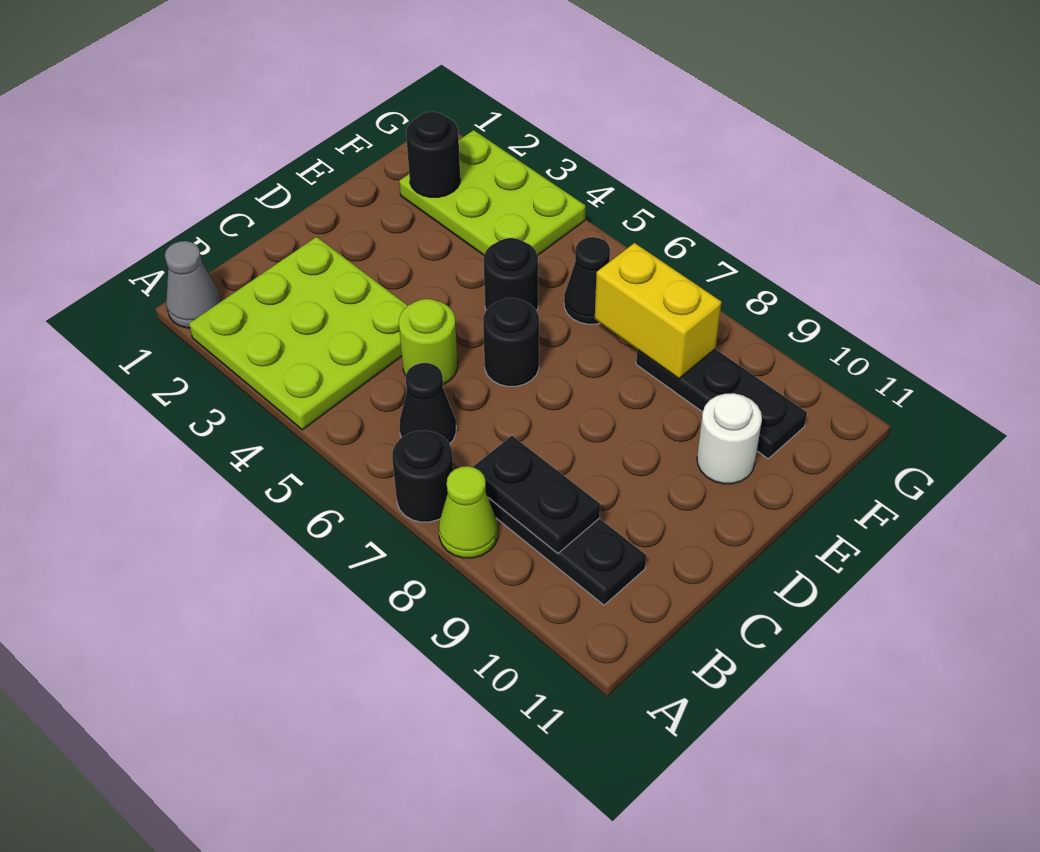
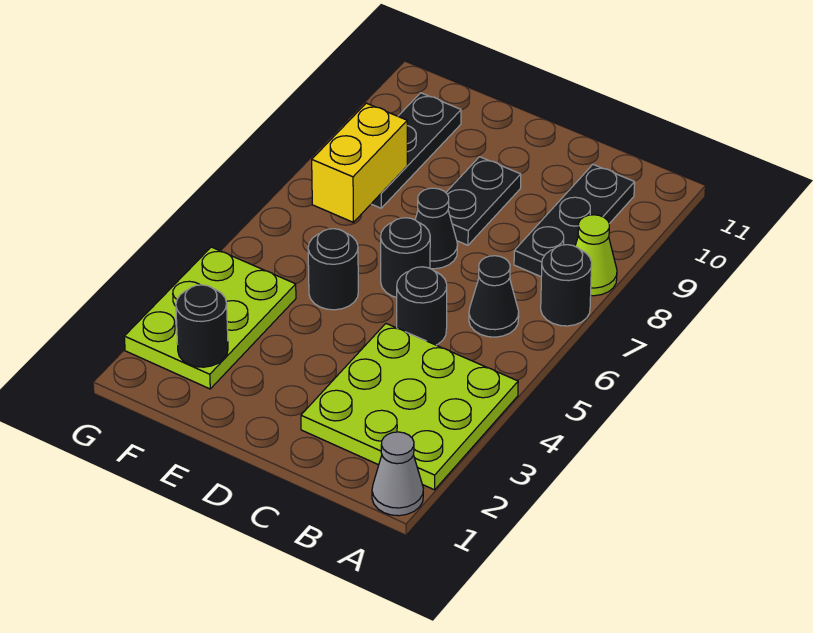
black plate B8:B9 level 2 -> black plate D8:D9 level 1
lime round brick C5 level 1 -> black round brick C5 level 1
white round brick E10 level 1 -> none
black cone F6 level 1 -> black cone D7 level 1

